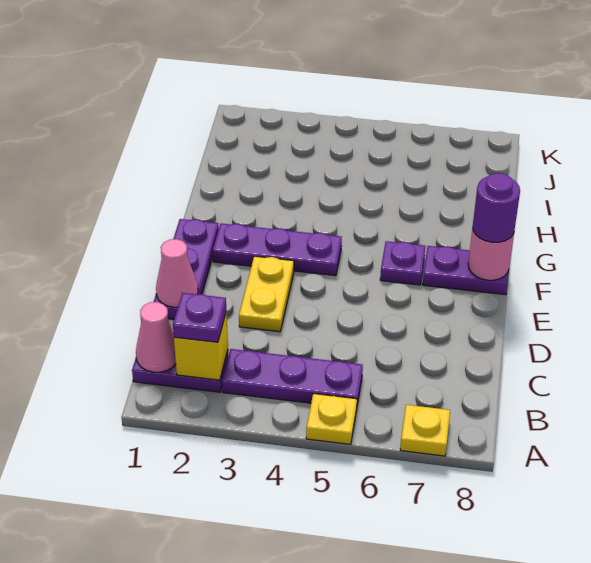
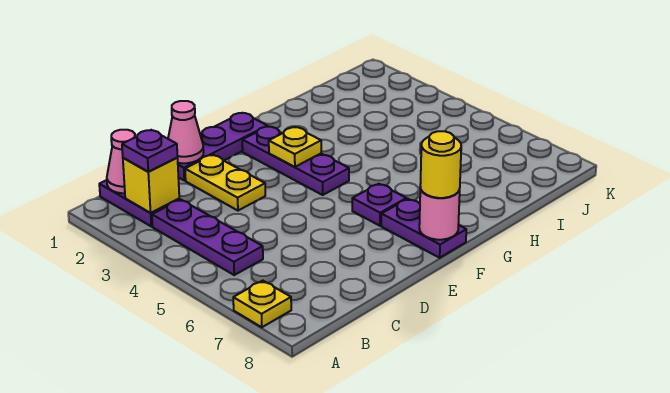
yellow plate A5 level 1 -> yellow plate F3 level 2
yellow plate D3:E3 level 1 -> yellow plate D2:D3 level 1
purple round brick F8 level 3 -> yellow round brick F8 level 3

